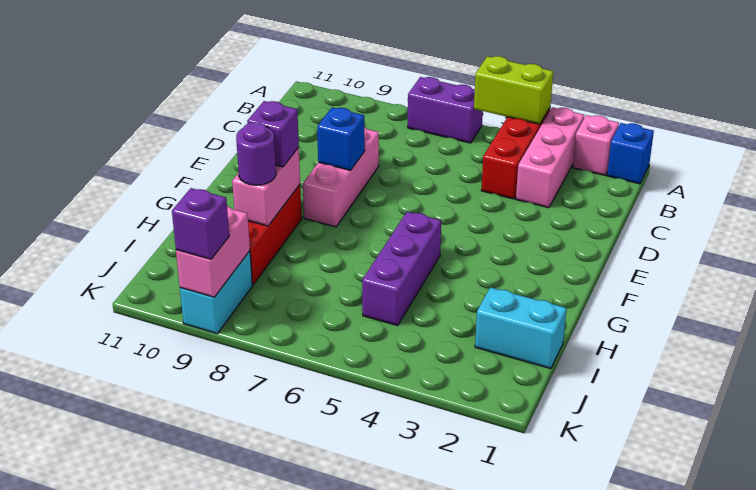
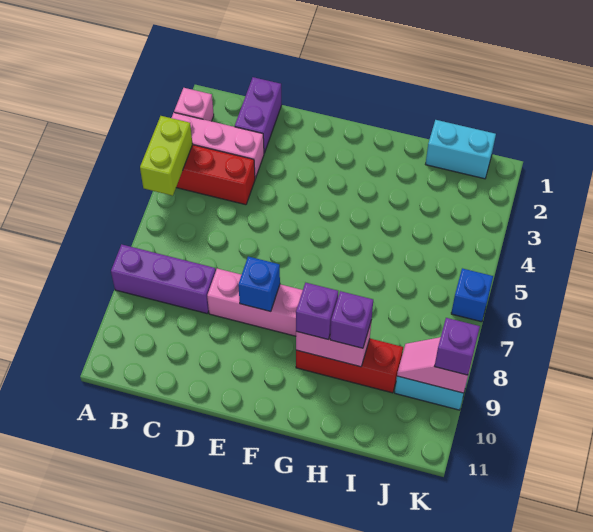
blue brick A1 level 1 -> blue brick K6 level 1
purple brick A6:A7 level 1 -> purple brick C1:C2 level 1
purple brick G5:I5 level 1 -> purple brick A8:C8 level 1
purple round brick H9 level 3 -> purple brick H9 level 3
cyan brick I1:I2 level 1 -> cyan brick I1:J1 level 1
pink brick J9:K9 level 2 -> pink slope J9:K9 level 2 top K

